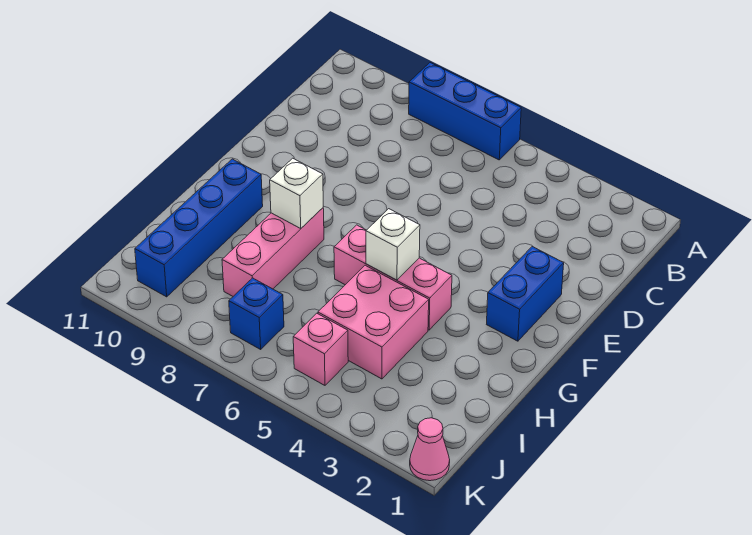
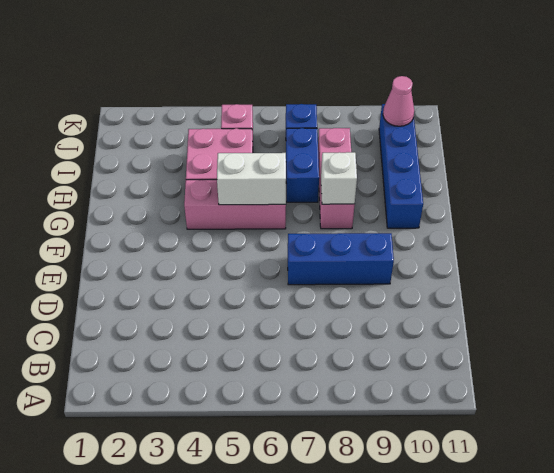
blue brick A6:A8 level 1 -> blue brick E7:E9 level 1
blue brick E2:F2 level 1 -> blue brick H7:I7 level 1
white brick G5 level 2 -> white brick G5:G6 level 2
pink cone K1 level 1 -> pink cone J10 level 2

